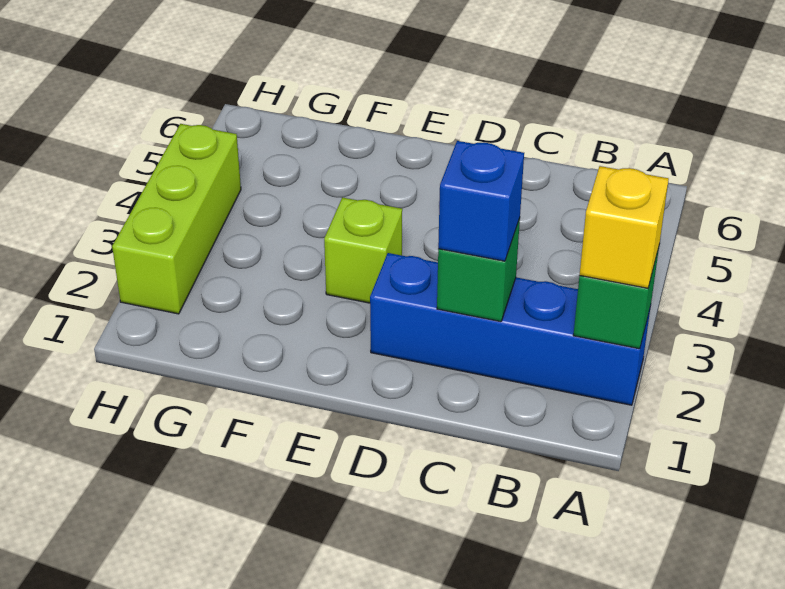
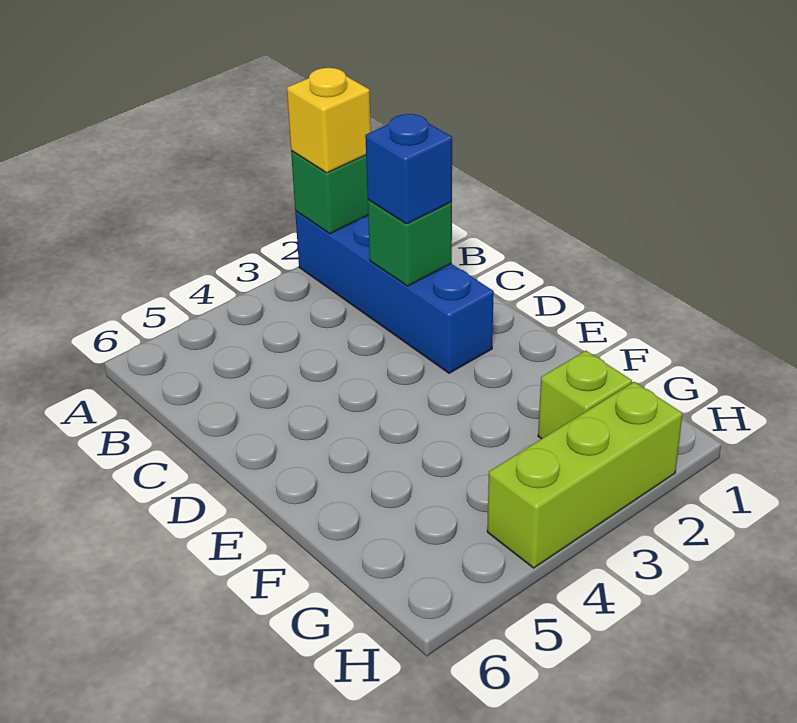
lime brick E3 level 1 -> lime brick G2 level 1

